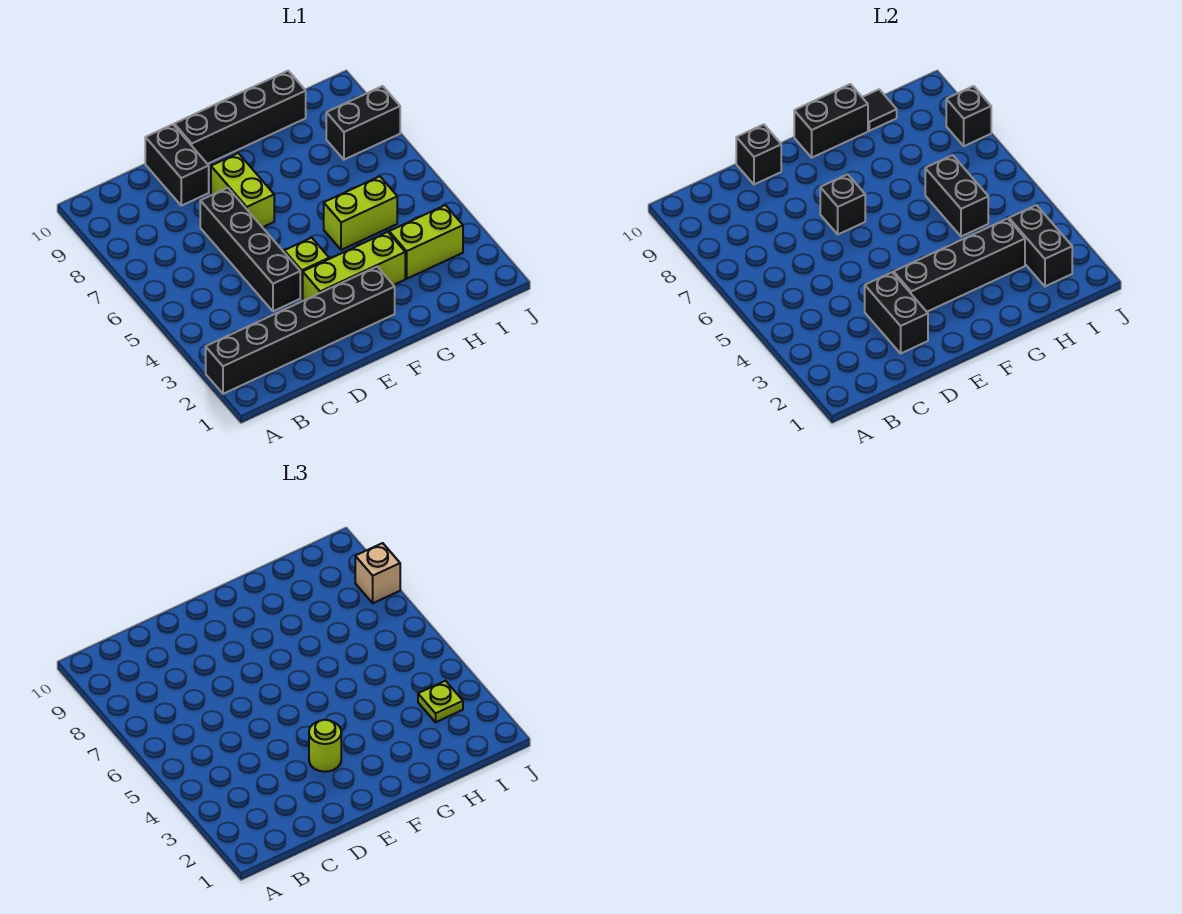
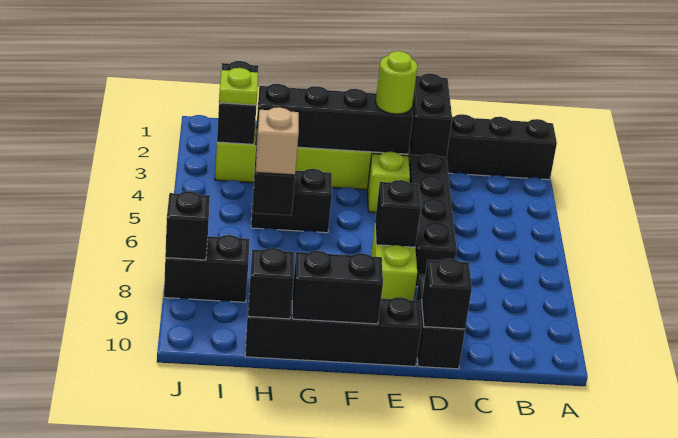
lime brick G5:H5 level 1 -> black brick G5:H5 level 1
black tile H10 level 2 -> black brick H10 level 2
tan brick J8 level 3 -> tan brick H6 level 3

